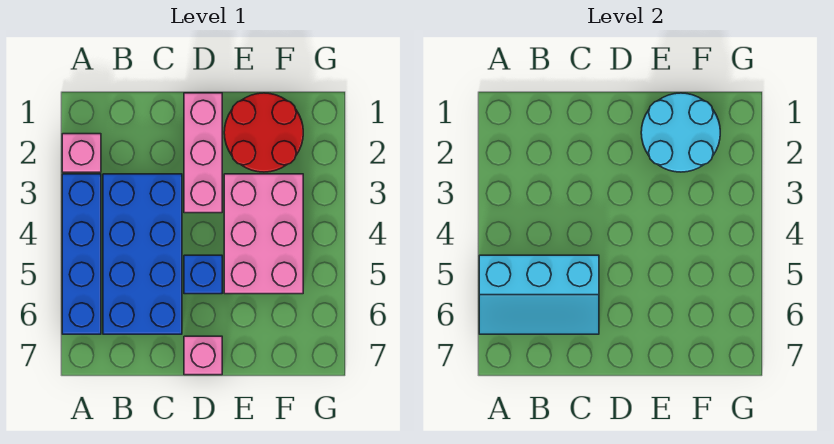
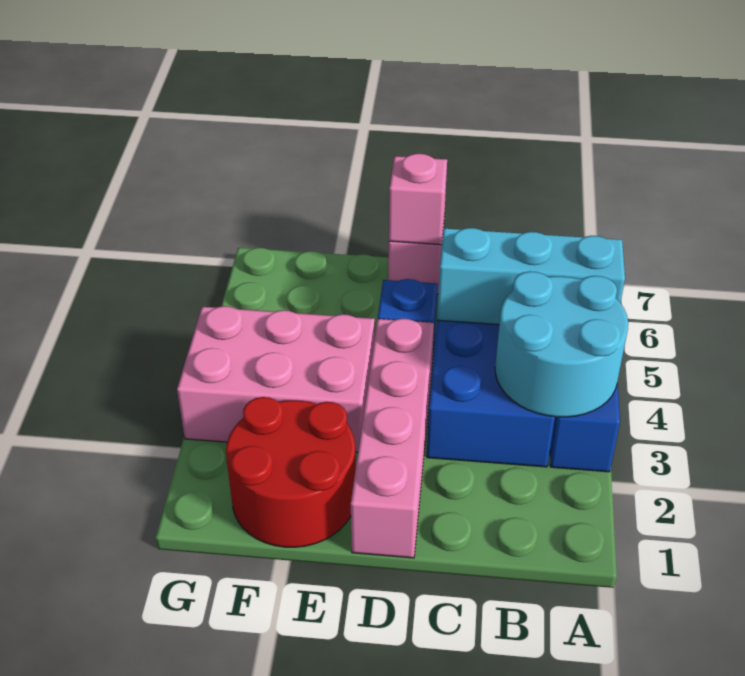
pink brick A2 level 1 -> pink brick D7 level 2
pink brick D1:D3 level 1 -> pink brick D1:D4 level 1
cyan round brick E1:F2 level 2 -> cyan round brick A3:B4 level 2
pink brick E3:F5 level 1 -> pink brick E3:G4 level 1

